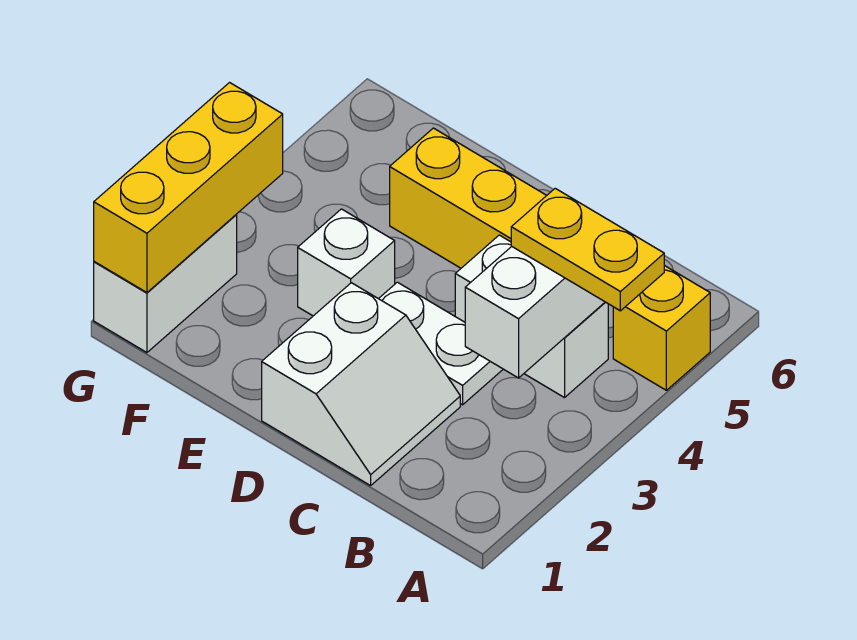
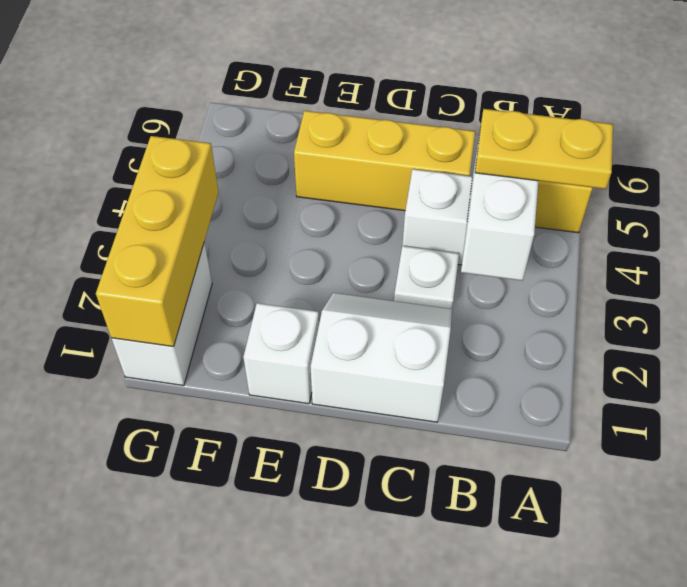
white slope C1:D2 level 1 top D -> white slope C1:D2 level 1 top 1
white plate C3:D3 level 1 -> white plate C3 level 1
white brick E3 level 1 -> white brick E1 level 1

